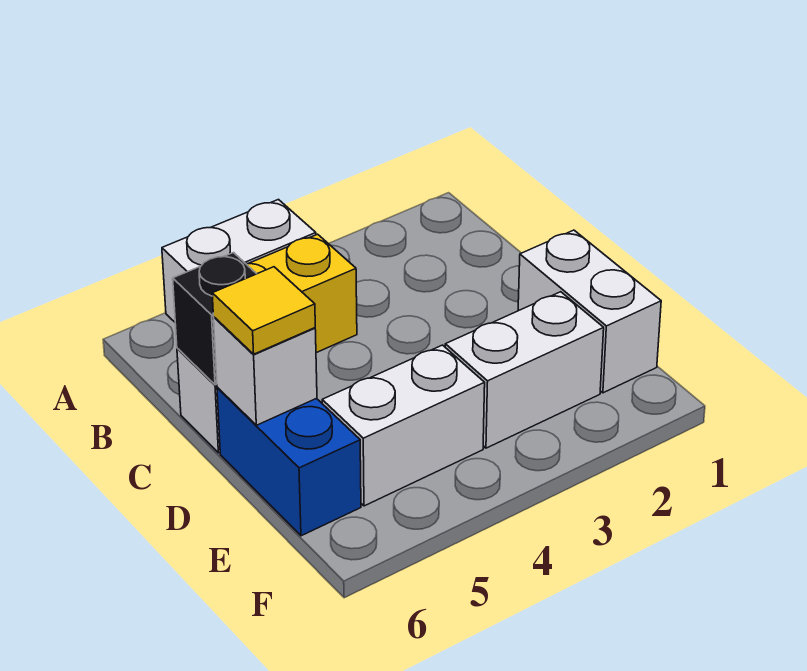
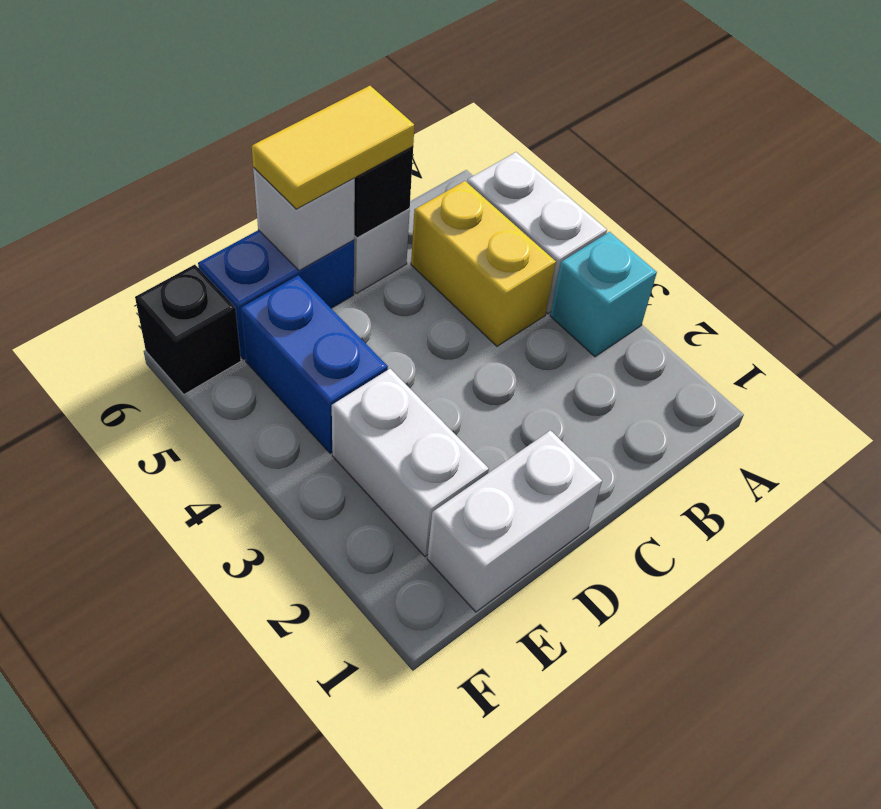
none -> cyan brick A3 level 1
yellow tile D6 level 3 -> yellow tile C6:D6 level 3
white brick E4:E5 level 1 -> blue brick E4:E5 level 1
none -> black brick F6 level 1

